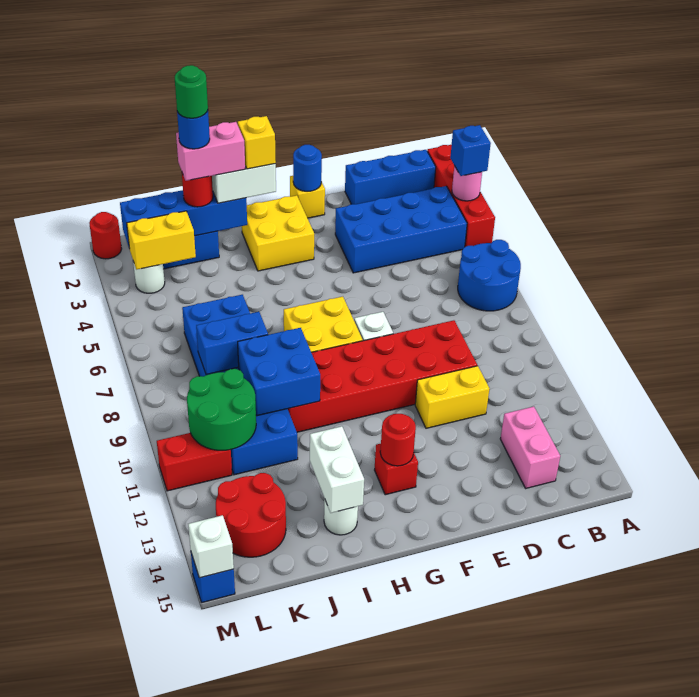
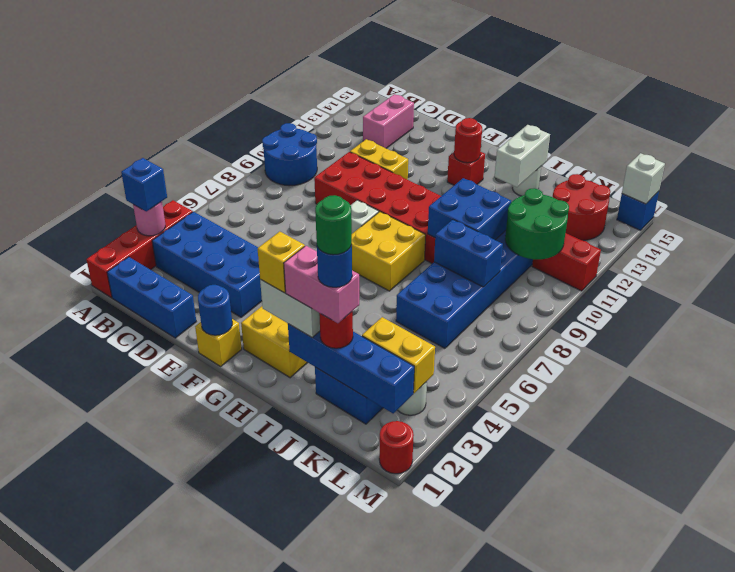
blue round brick A6:B7 level 1 -> blue round brick A9:B10 level 1

